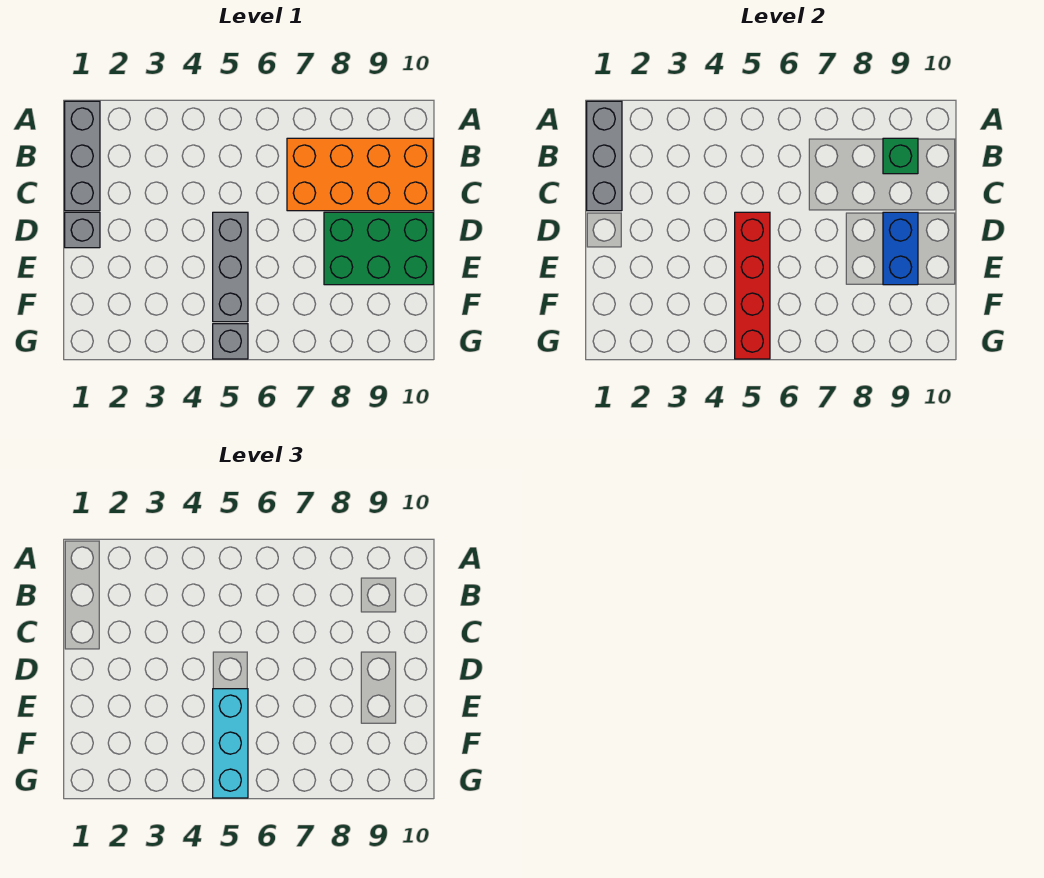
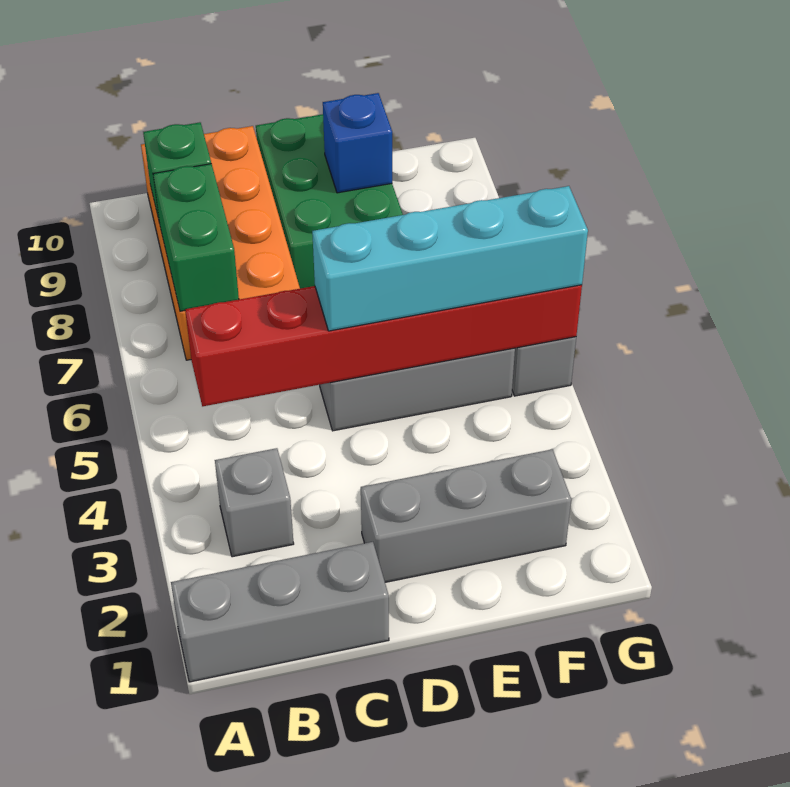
grey brick A1:C1 level 2 -> grey brick D2:F2 level 1
none -> green brick B7:B8 level 2
grey brick D1 level 1 -> grey brick B3 level 1
red brick D5:G5 level 2 -> red brick B5:G5 level 2
blue brick D9:E9 level 2 -> blue brick E9 level 2
cyan brick E5:G5 level 3 -> cyan brick D5:G5 level 3

